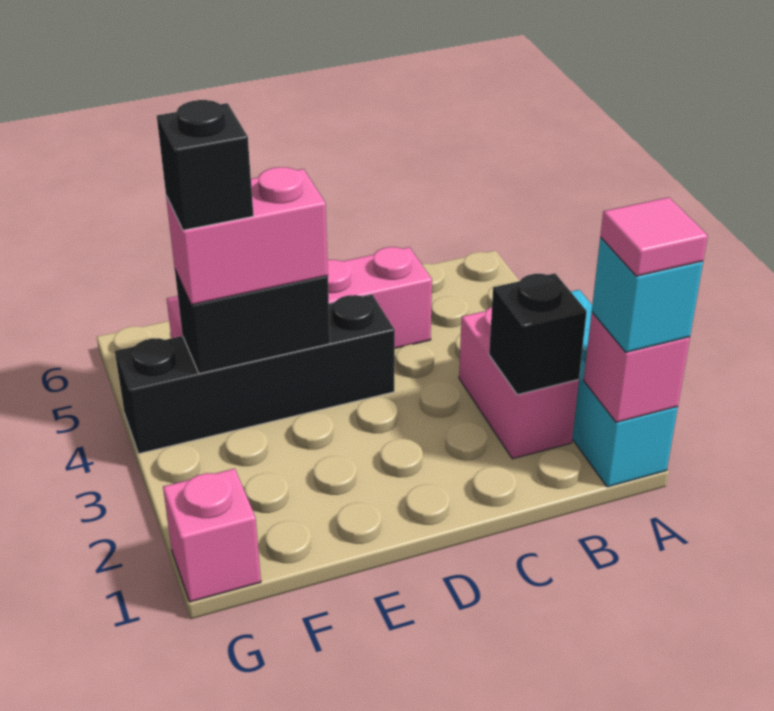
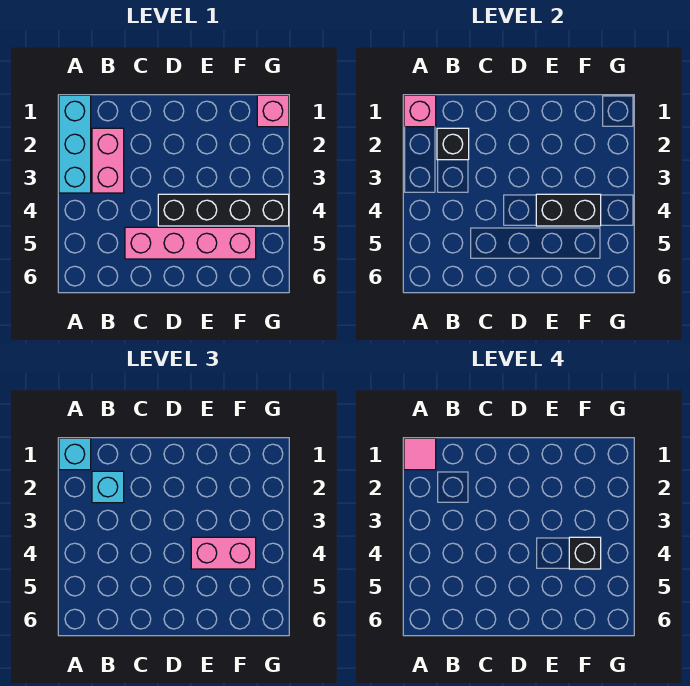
none -> cyan brick B2 level 3

